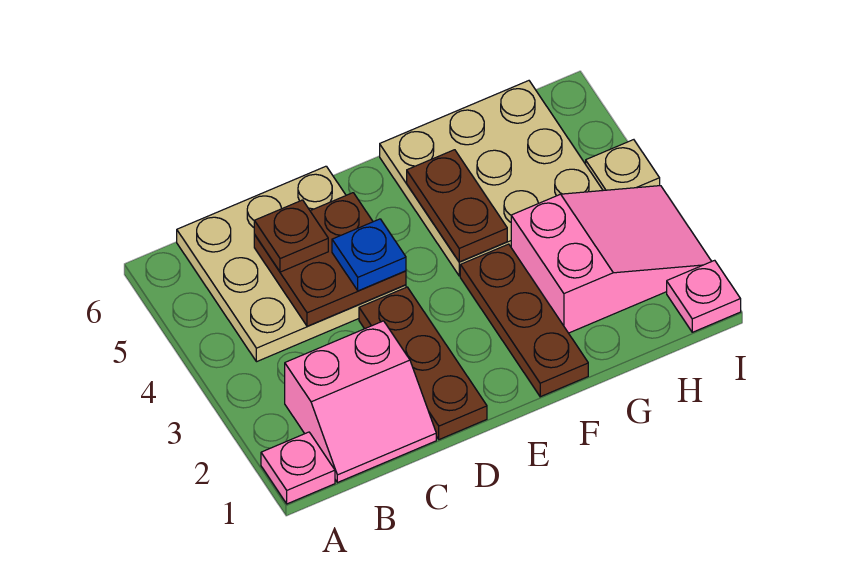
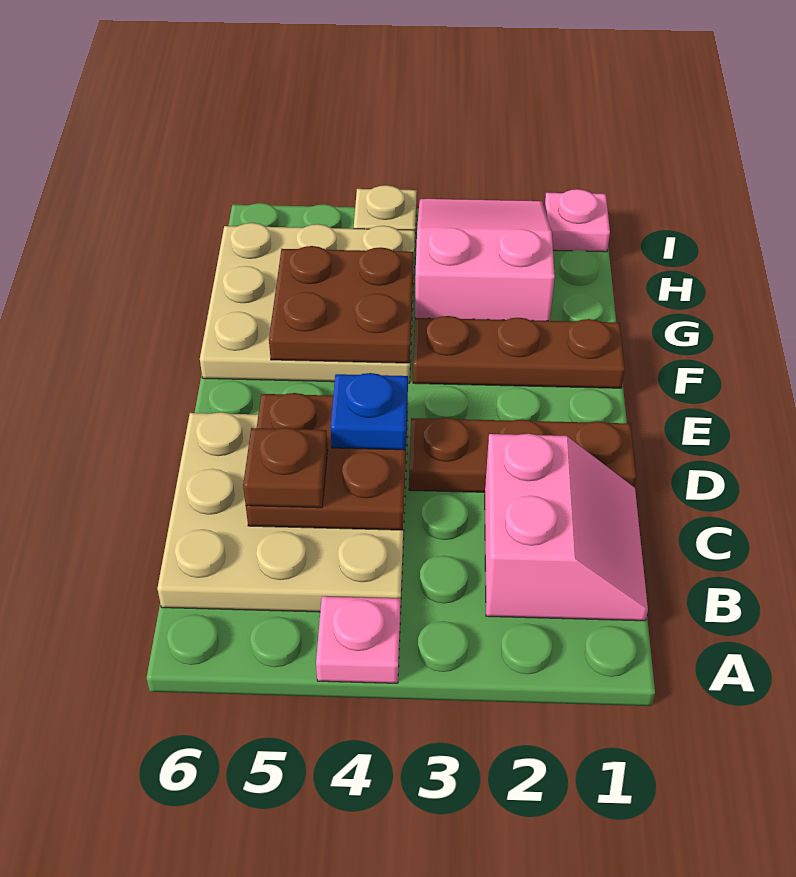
pink plate A1 level 1 -> pink plate A4 level 1
brown plate F4:F5 level 2 -> brown plate F4:G5 level 2

